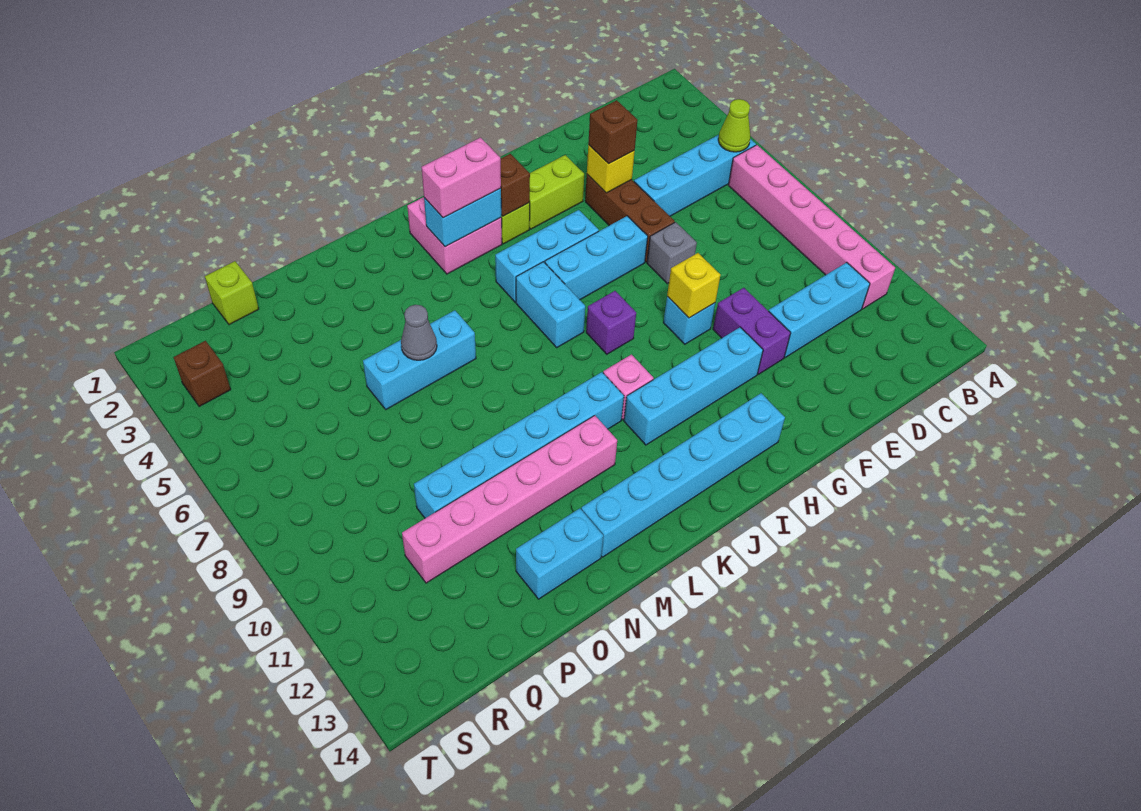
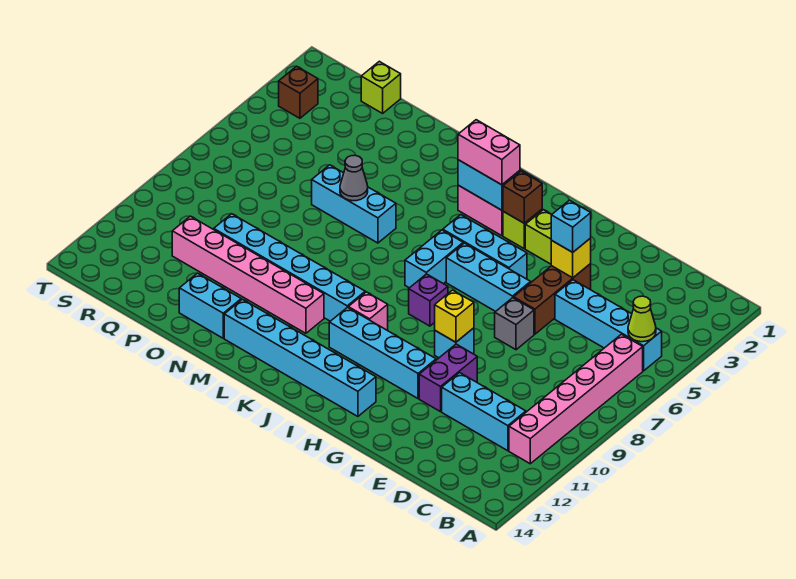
brown brick F4 level 3 -> cyan brick F4 level 3

